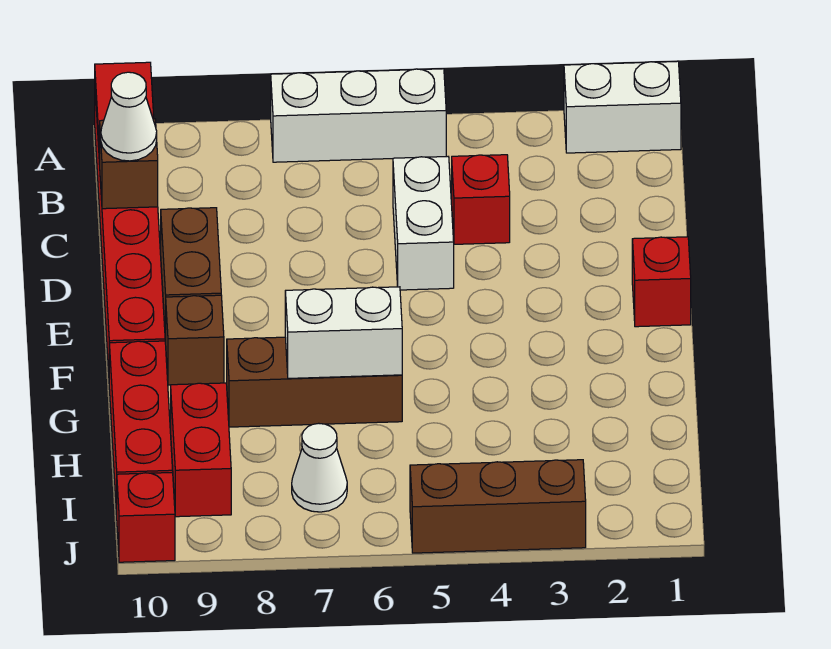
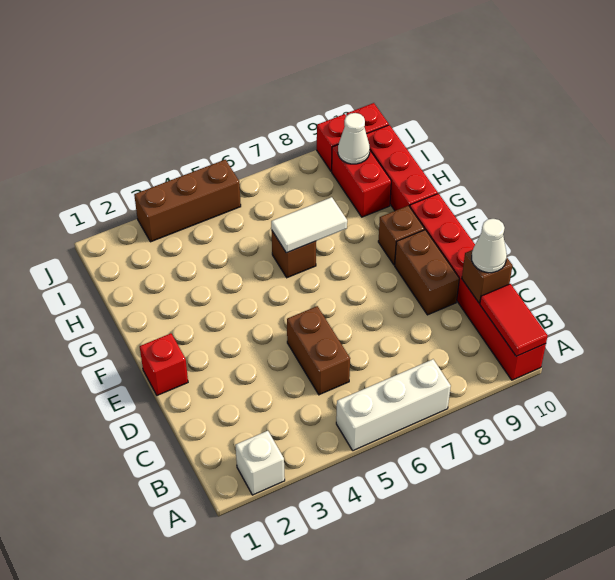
white brick A1:A2 level 1 -> white brick A2 level 1
red brick C4 level 1 -> red brick J9 level 1
white brick C5:D5 level 1 -> brown brick C5:D5 level 1
brown brick G6:G8 level 1 -> brown brick G6 level 1
white brick G6:G7 level 2 -> white tile G6:G7 level 2
white cone I7 level 1 -> white cone I9 level 2

